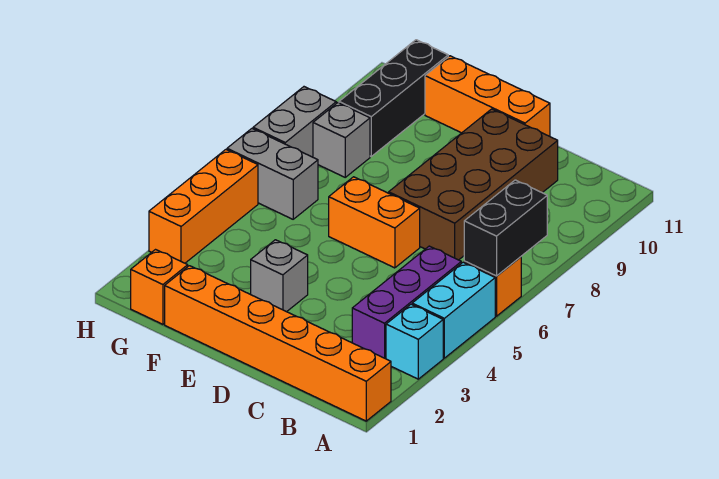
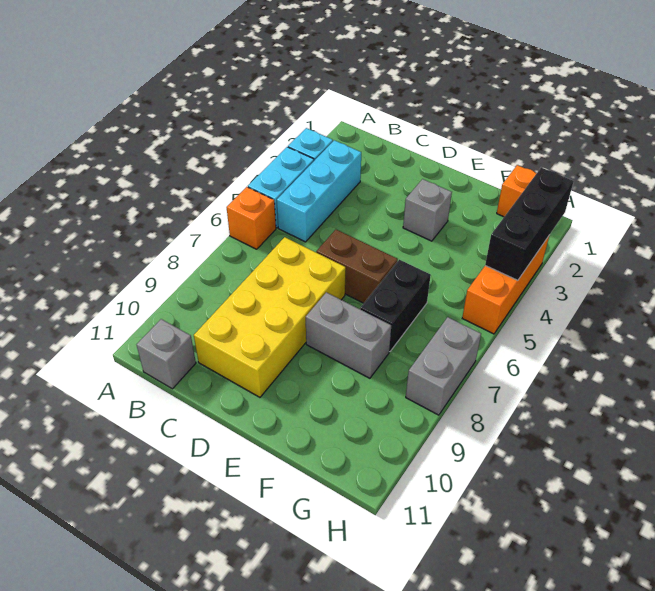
orange brick A1:F1 level 1 -> none
black brick A6:A7 level 2 -> black brick F6:F7 level 1
purple brick B3:B5 level 1 -> cyan brick B3:B5 level 1
brown brick C7:D10 level 1 -> yellow brick C7:D10 level 1
orange brick D6:E6 level 1 -> brown brick D6:E6 level 1
orange brick D11:F11 level 1 -> none
grey brick G6:H6 level 1 -> grey brick E8:F8 level 1
grey brick G8 level 1 -> grey brick B11 level 1
black brick G9:G11 level 1 -> black brick H2:H4 level 2

